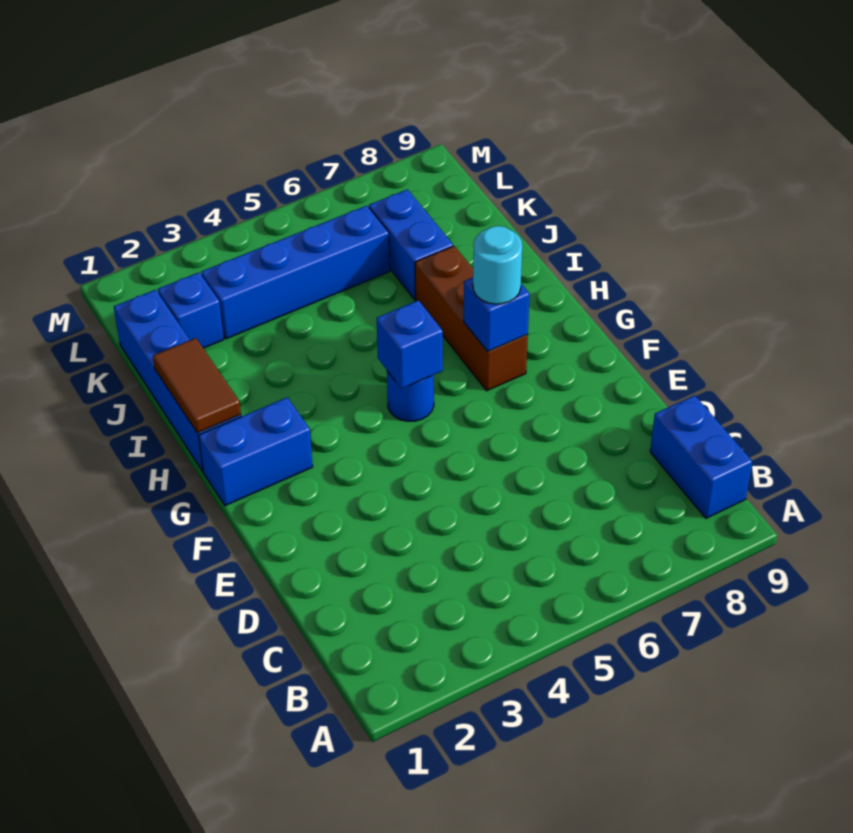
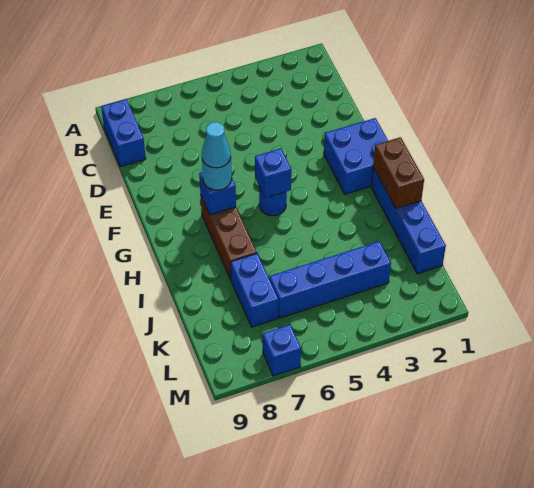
blue brick G1:G2 level 1 -> blue brick F1:G2 level 1
none -> cyan cone G7 level 4
brown tile H1:I1 level 2 -> brown brick H1:I1 level 2
blue brick K2 level 1 -> blue brick M7 level 1

